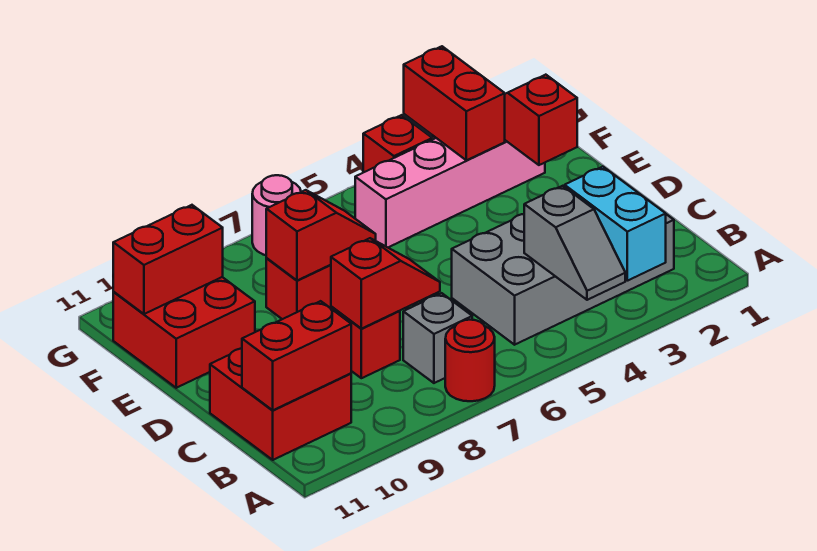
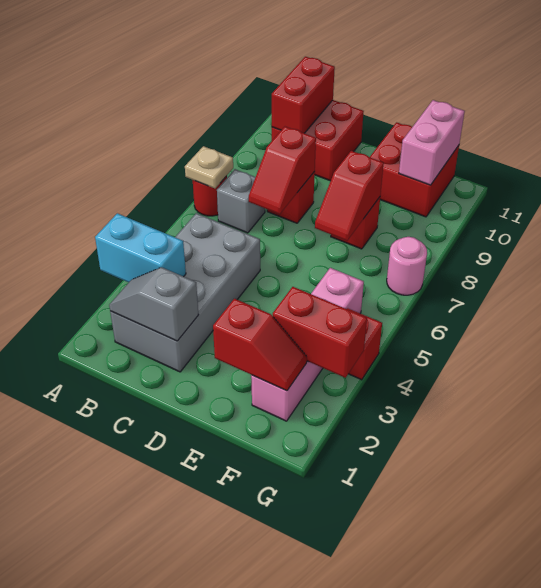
grey slope A4:B4 level 2 top B -> grey slope B2:C2 level 2 top C
none -> tan plate A7 level 2
red brick F10:F11 level 2 -> pink brick F10:F11 level 2

